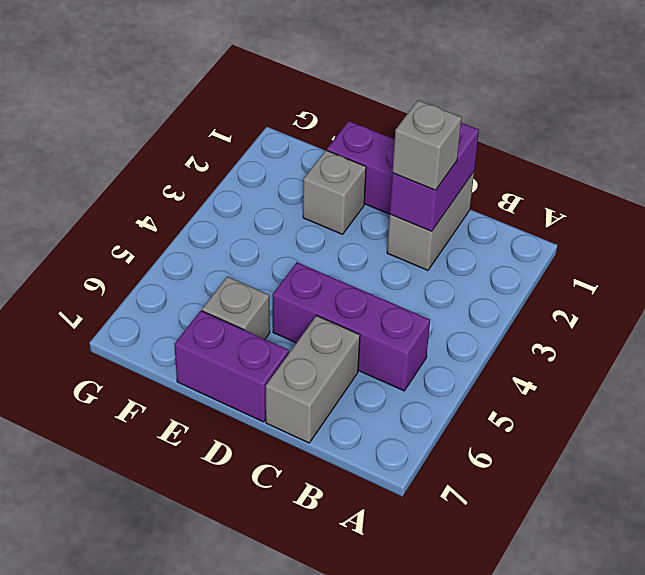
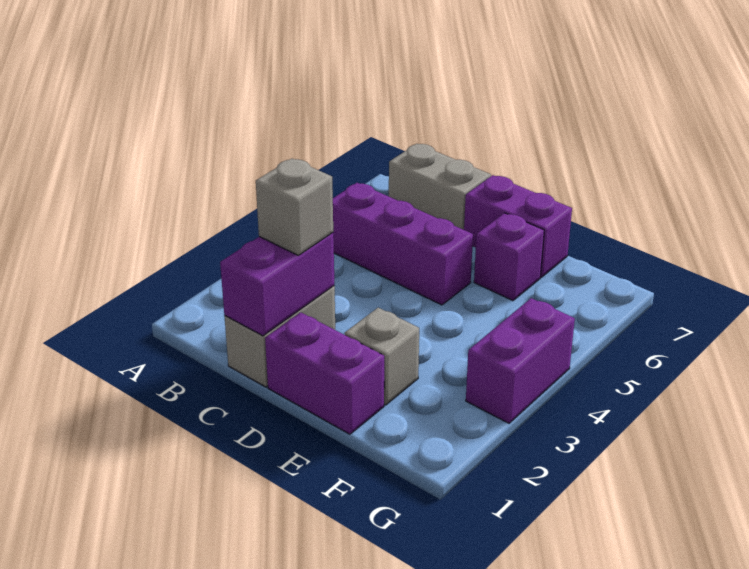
grey brick C6:C7 level 1 -> grey brick B7:C7 level 1
grey brick E6 level 1 -> purple brick E6 level 1
none -> purple brick G3:G4 level 1

